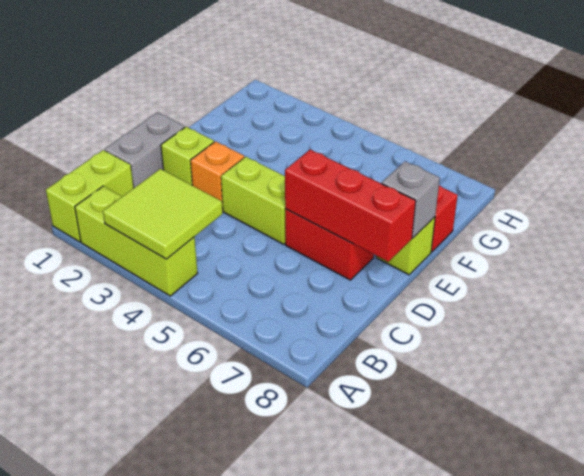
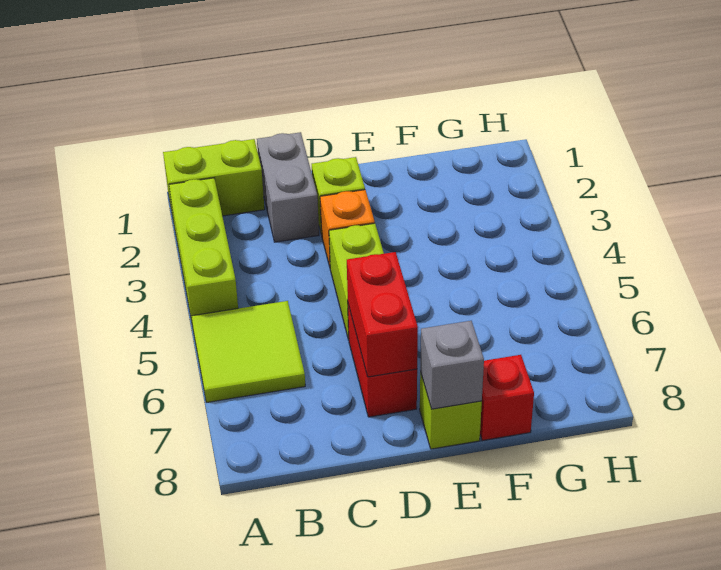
lime tile A3:B4 level 2 -> lime tile A5:B6 level 1
grey brick C1:D1 level 1 -> grey brick C1:C2 level 1
red brick D6:D8 level 2 -> red brick D6:D7 level 2

